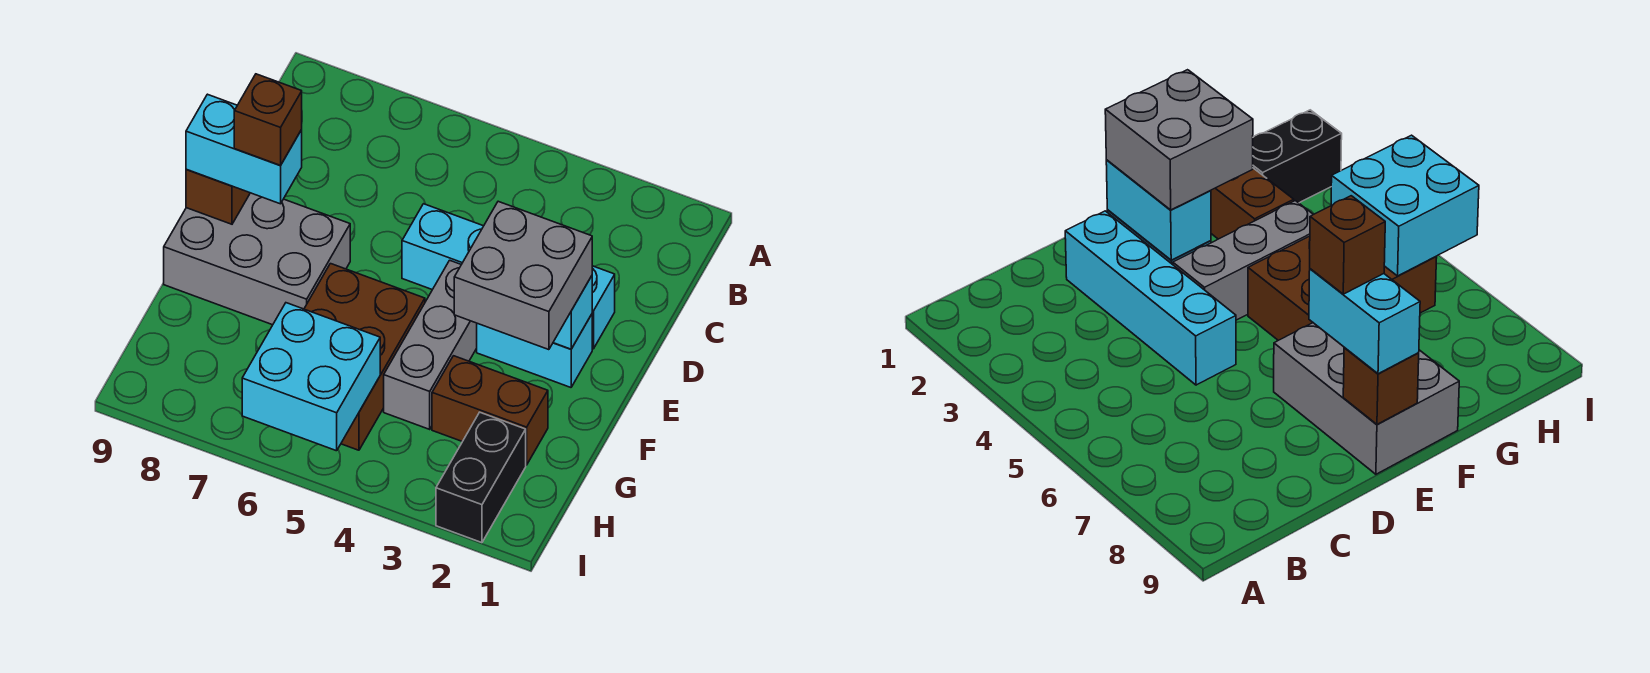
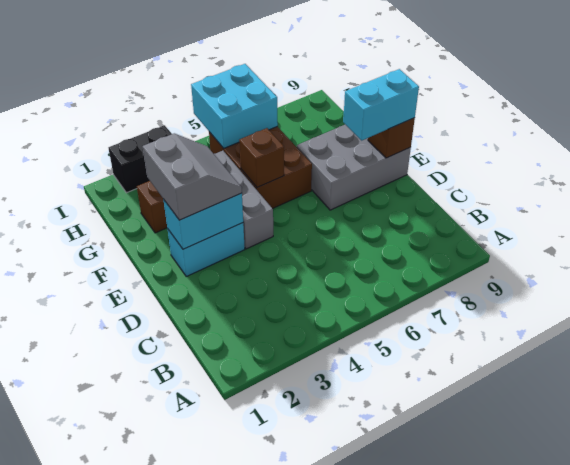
cyan brick D2:D5 level 1 -> none
grey brick E2:F3 level 3 -> grey slope E2:F3 level 3 top 2
brown brick E8 level 4 -> brown brick F5 level 2
black brick H2:I2 level 1 -> black brick I2:I3 level 1

